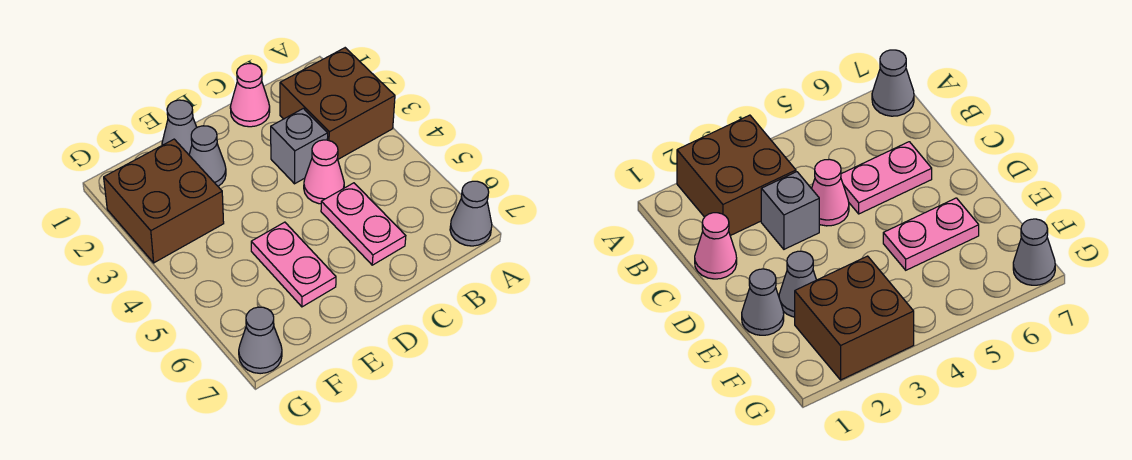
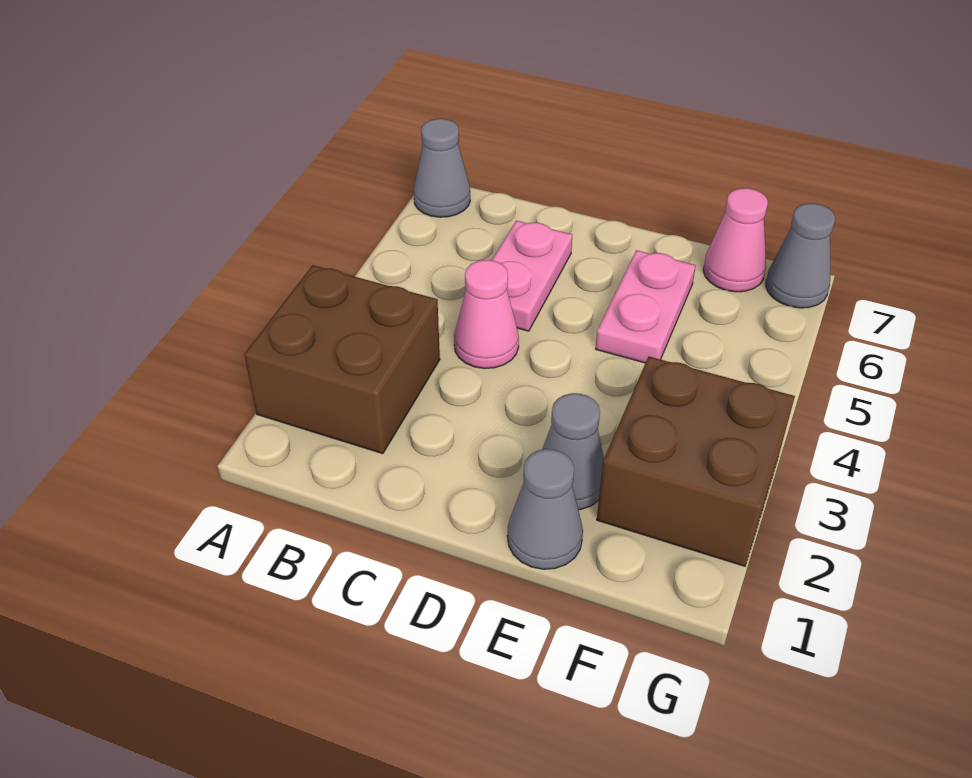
pink cone C1 level 1 -> pink cone F7 level 1
grey brick C3 level 1 -> none

